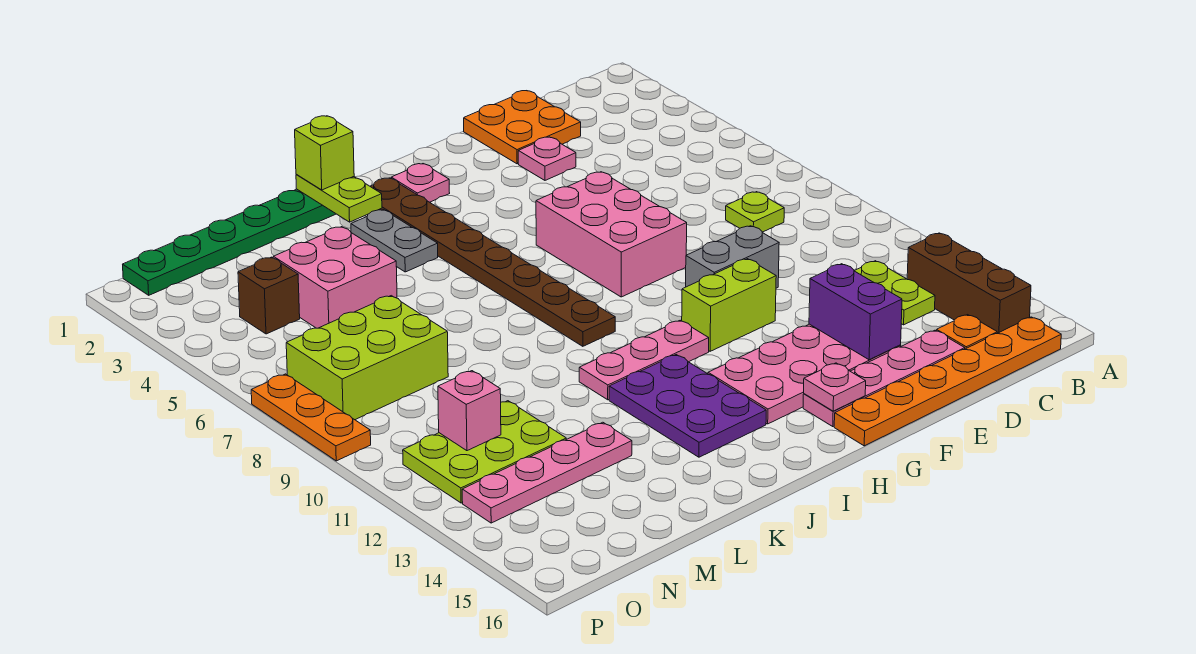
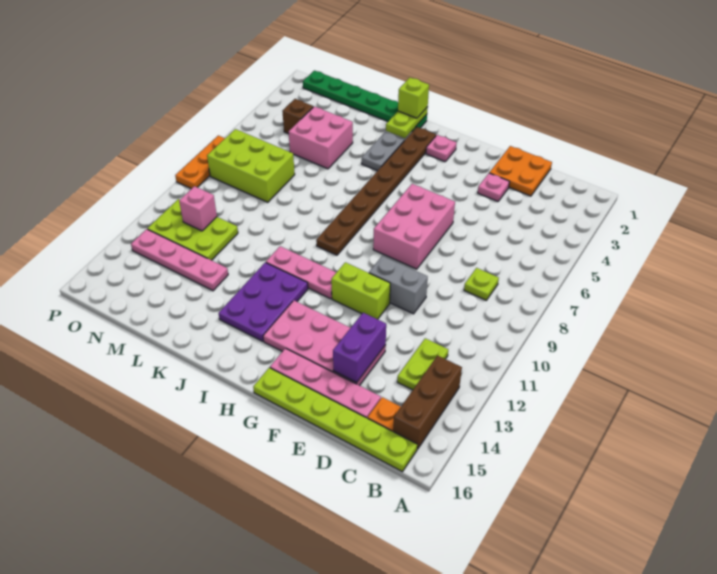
orange plate B16:G16 level 1 -> lime plate B16:G16 level 1
pink plate G15 level 2 -> none

